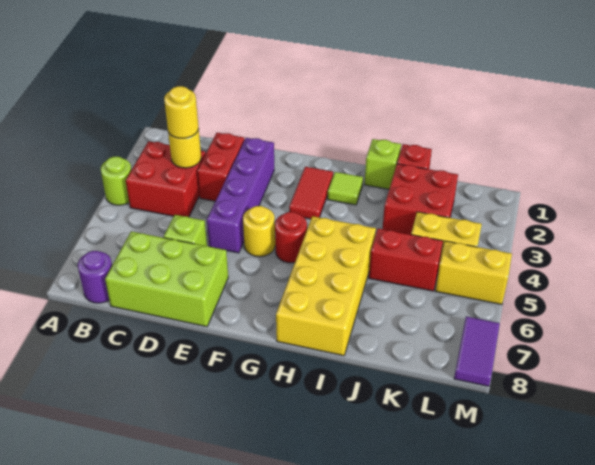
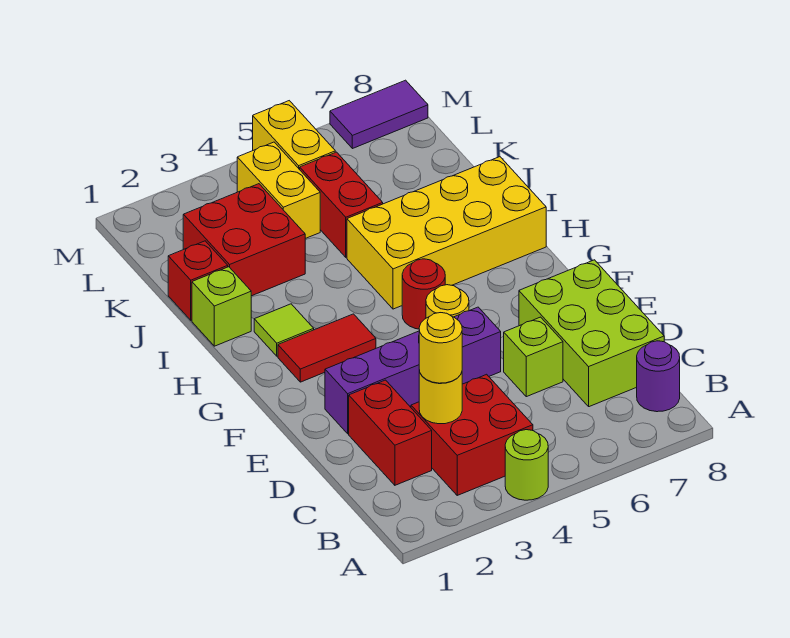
red brick D2:D3 level 1 -> red brick C2:D2 level 1

